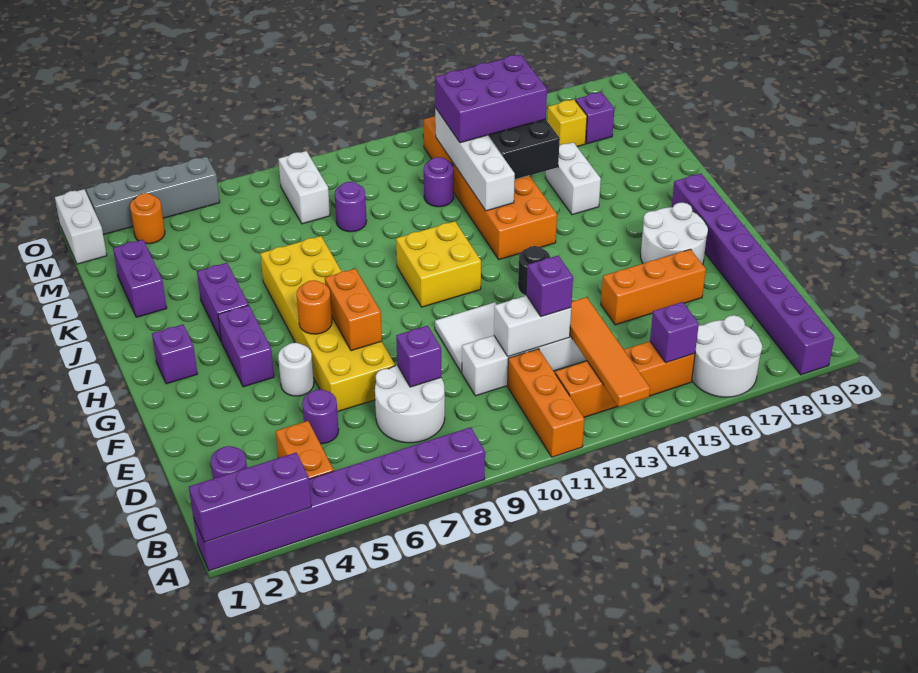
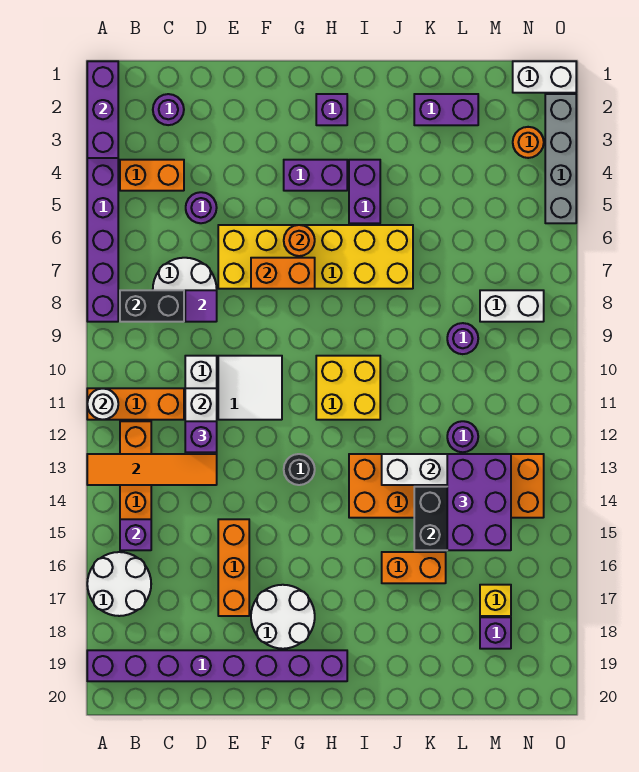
none -> black brick B8:C8 level 2
purple brick D8 level 2 -> purple tile D8 level 2
white round brick F5 level 1 -> white round brick A11 level 2
purple brick I4:J4 level 1 -> purple brick I4:I5 level 1
white brick J16:K16 level 1 -> orange brick J16:K16 level 1

